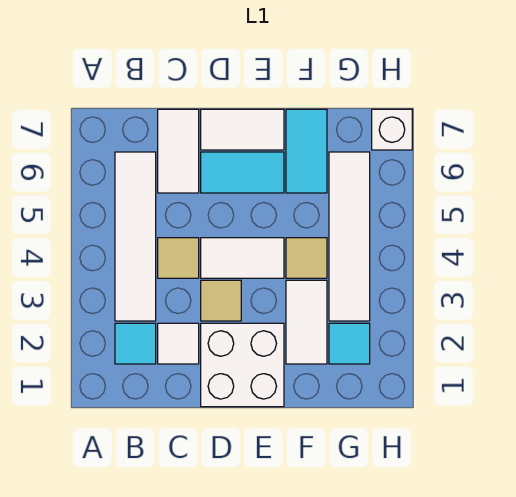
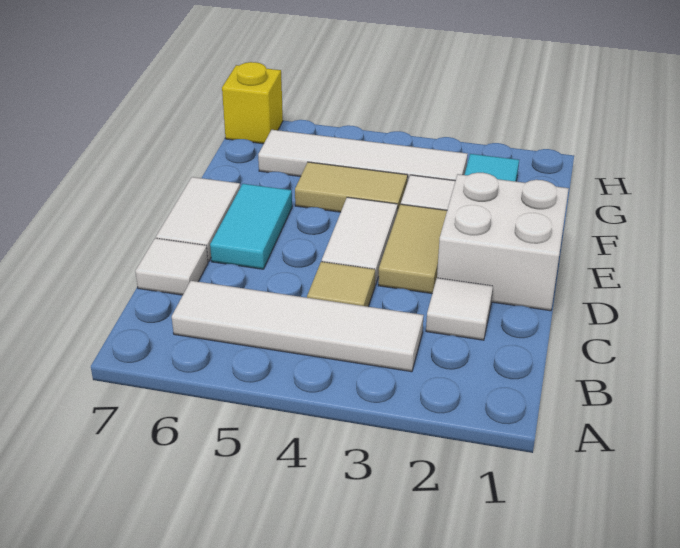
cyan tile B2 level 1 -> none
white tile C6:C7 level 1 -> white tile C7 level 1
tan tile D3 level 1 -> tan tile D3:E3 level 1
tan tile F4 level 1 -> tan tile F4:F5 level 1
cyan tile F6:F7 level 1 -> none
white brick H7 level 1 -> yellow brick H7 level 1

